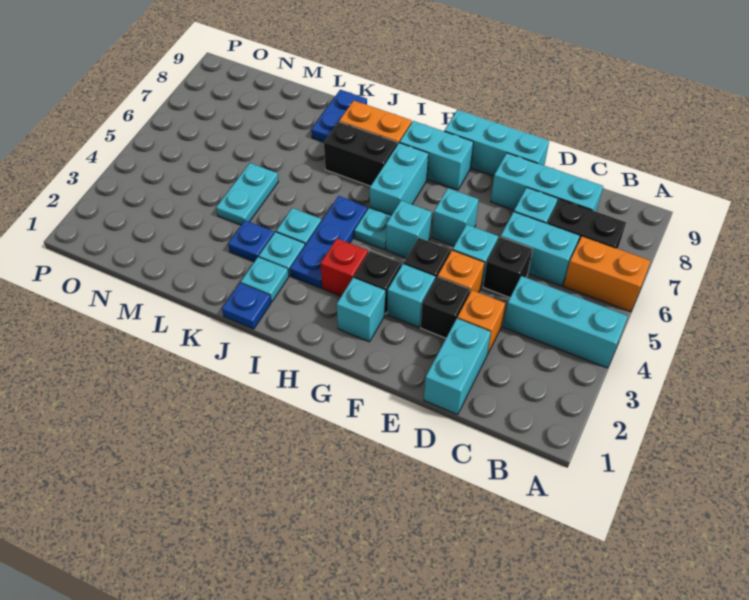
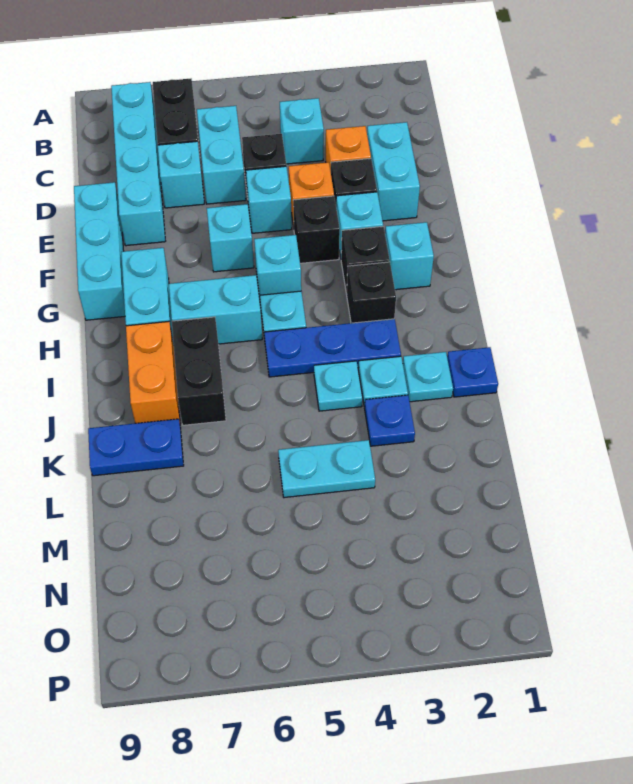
cyan brick A4:C4 level 1 -> cyan brick C4 level 1
orange brick A6:B6 level 1 -> none
cyan brick C8:E8 level 1 -> cyan brick B8:E8 level 1
cyan brick D1:D2 level 1 -> cyan brick D2:E2 level 1
red brick H3 level 1 -> black brick H3 level 1

